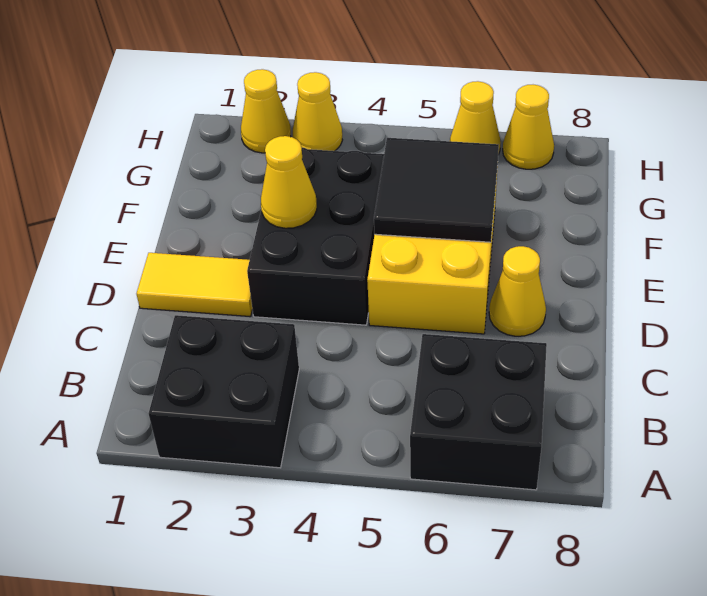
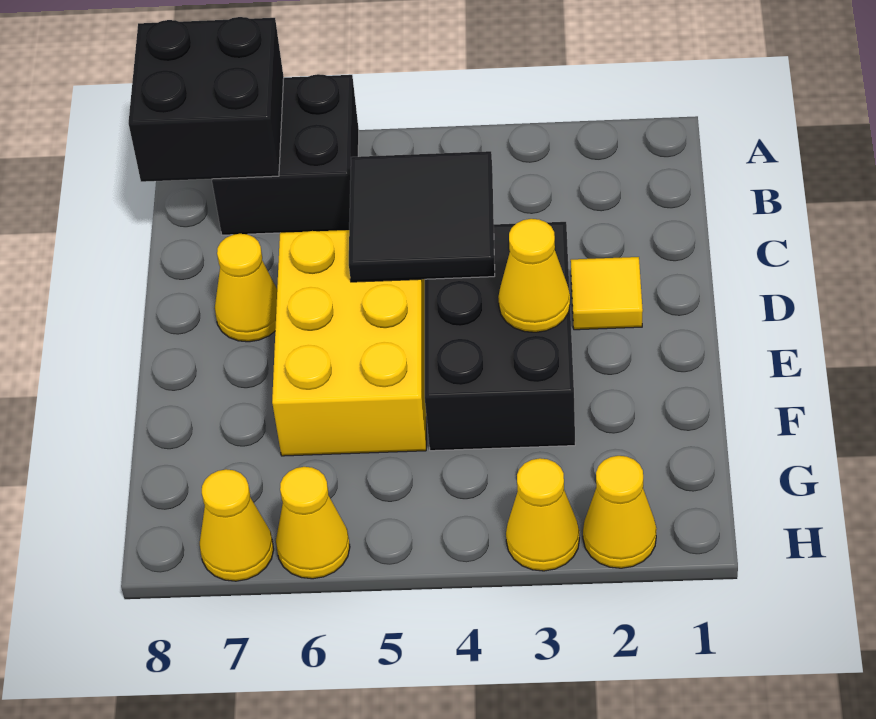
black brick A2:B3 level 1 -> black brick A7:B8 level 2
yellow tile D1:D2 level 1 -> yellow tile D2 level 1
black tile E5:F6 level 2 -> black tile C4:D5 level 2

